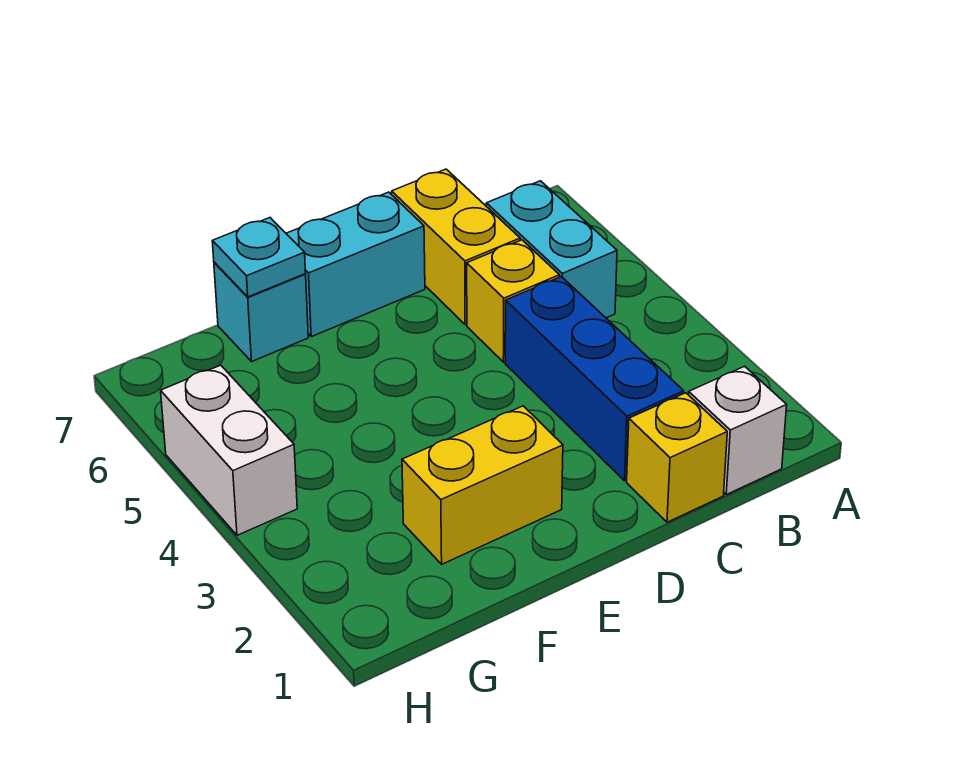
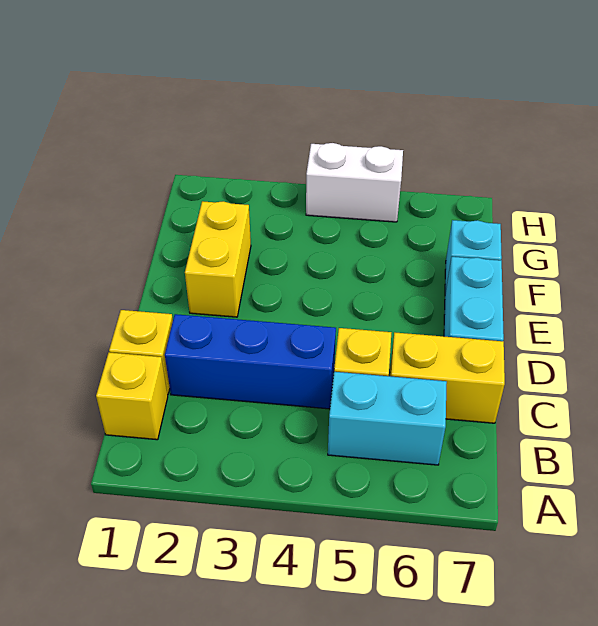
white brick B1 level 1 -> yellow brick B1 level 1
cyan plate F7 level 2 -> none

